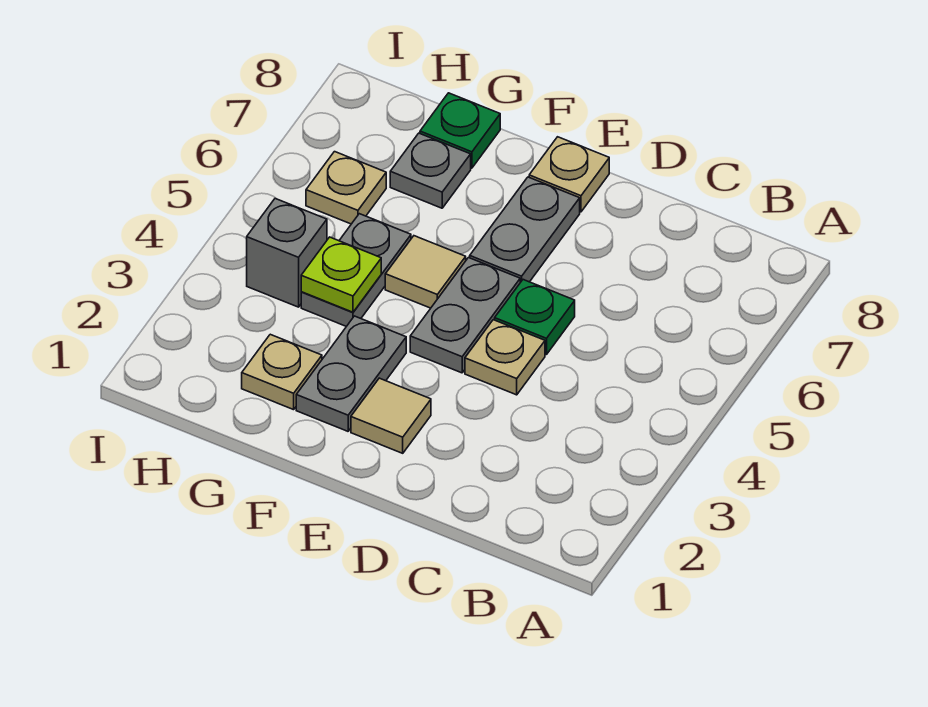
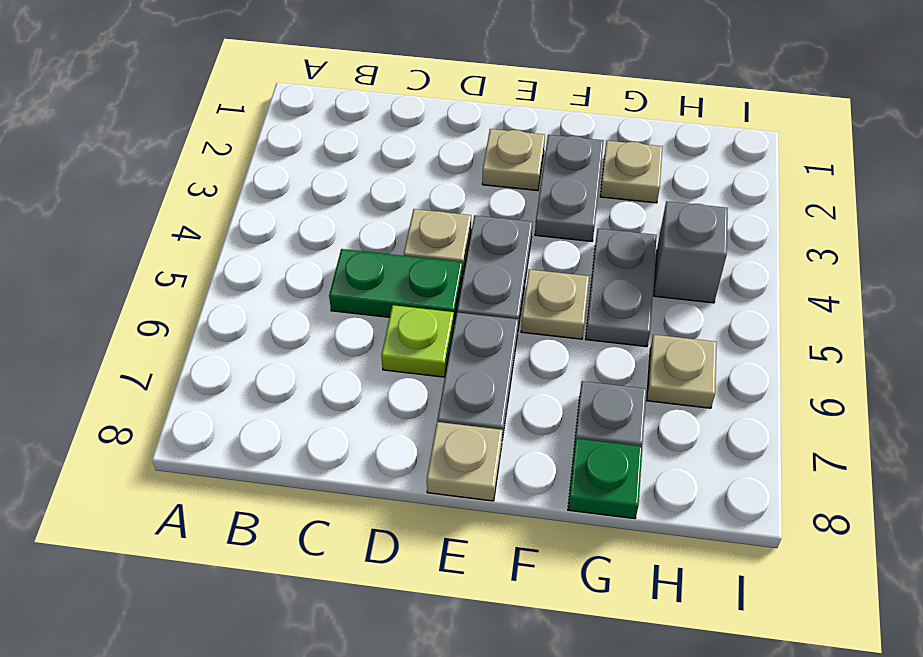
green plate D5 level 1 -> green plate C5:D5 level 1
tan tile E2 level 1 -> tan plate E2 level 1
tan tile F5 level 1 -> tan plate F5 level 1
lime plate G4 level 2 -> lime plate D6 level 1

